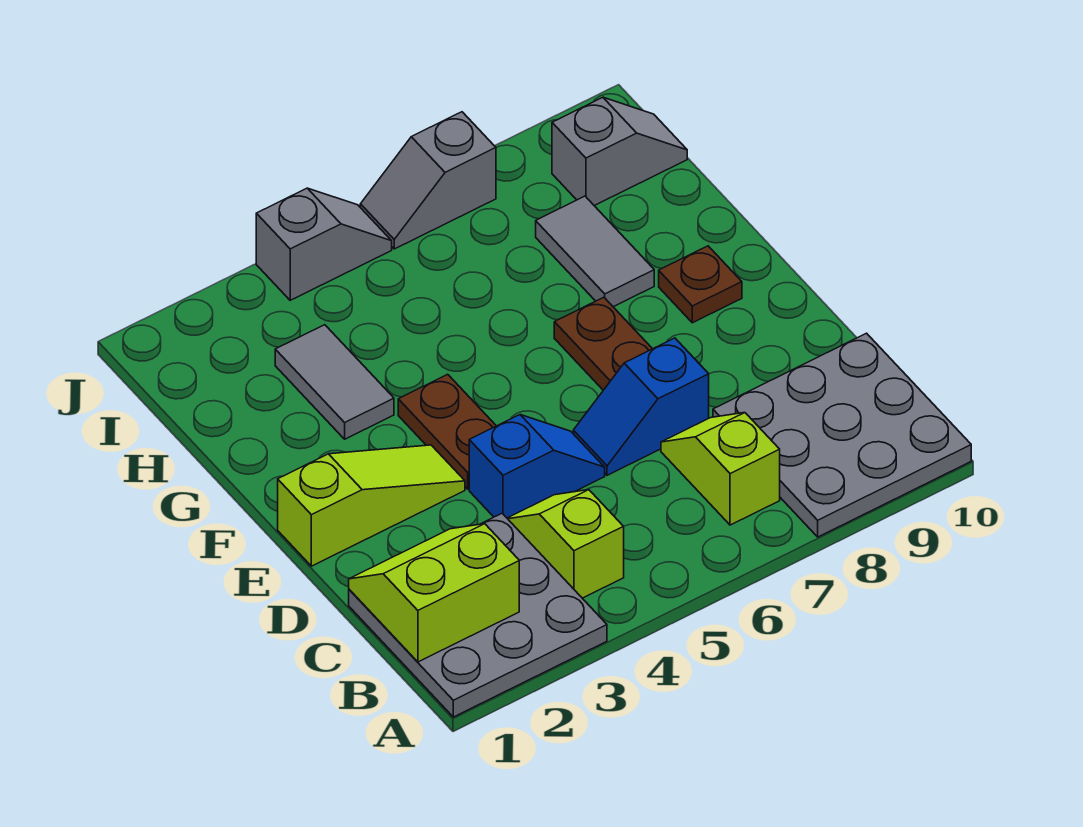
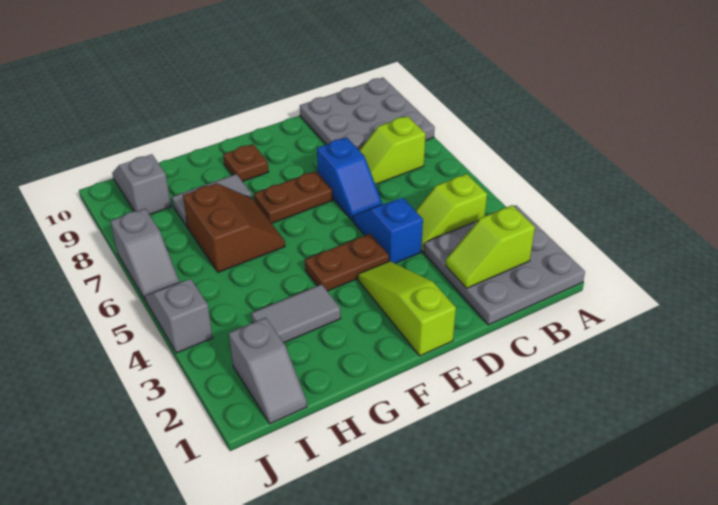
lime slope B1:C2 level 2 top B -> lime slope B2:C2 level 2 top B
none -> brown slope G6:H7 level 1 top H
none -> grey slope I1:I2 level 1 top 2

